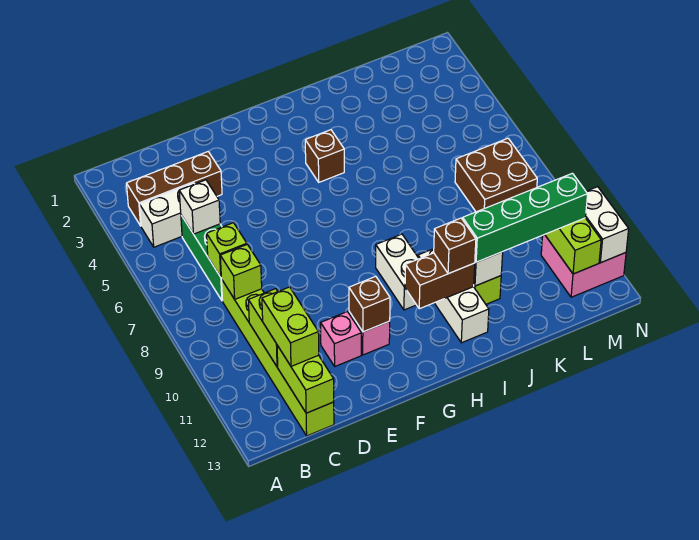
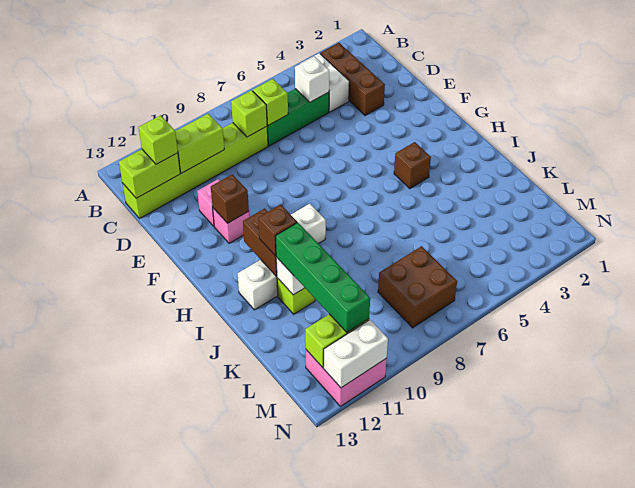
lime brick C11:C12 level 3 -> lime brick C12 level 3

